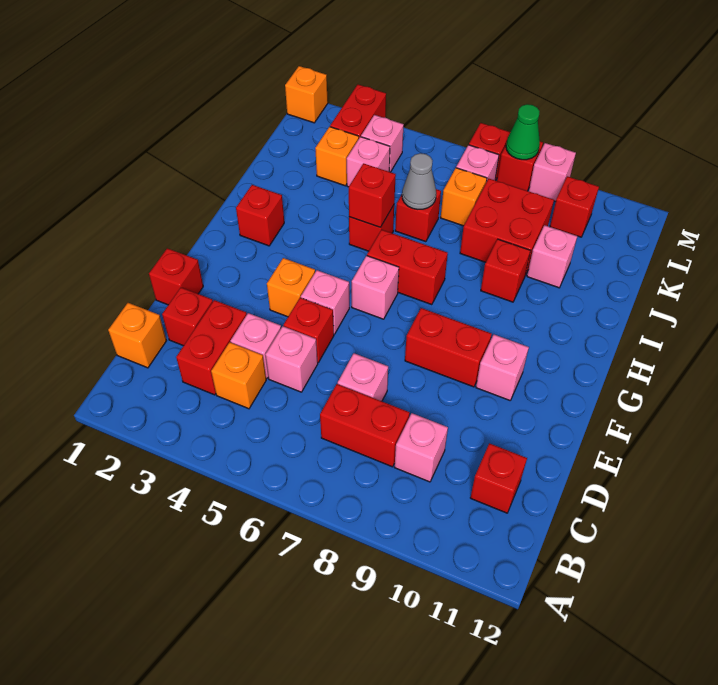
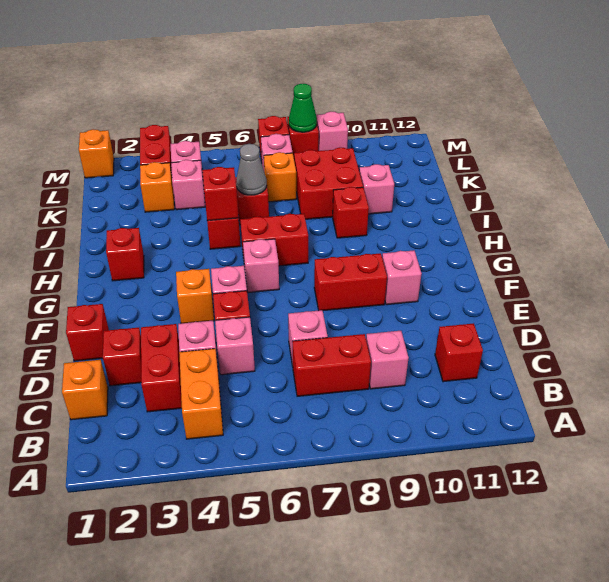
orange brick C4 level 1 -> orange brick B4:C4 level 1
red brick L10 level 1 -> none

